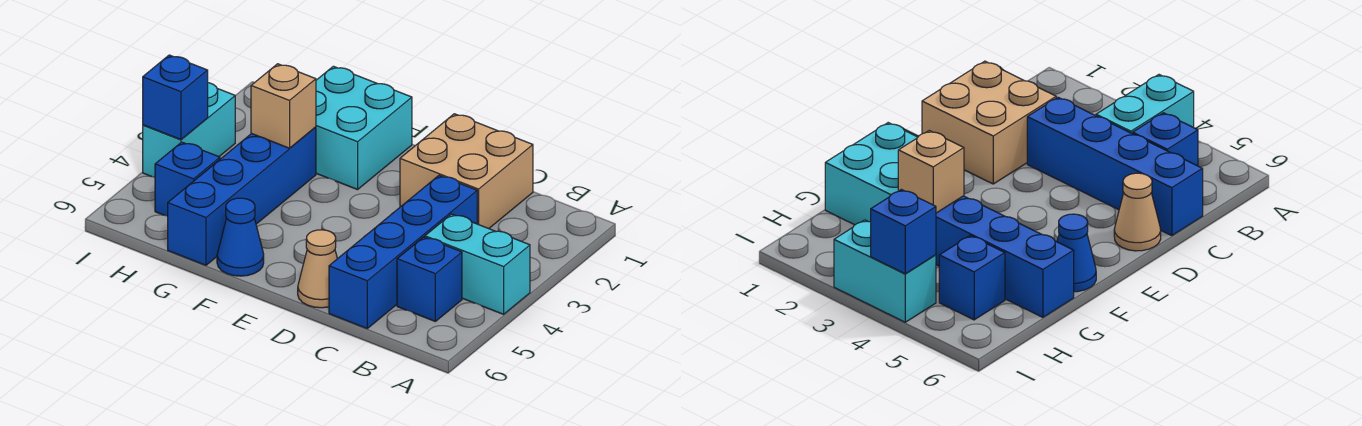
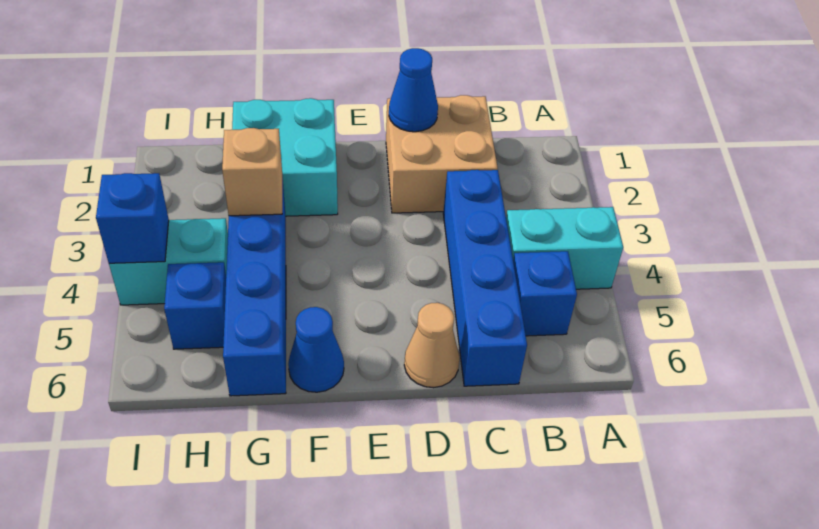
none -> blue cone D1 level 2
cyan brick I3:I4 level 1 -> cyan brick H4:I4 level 1

